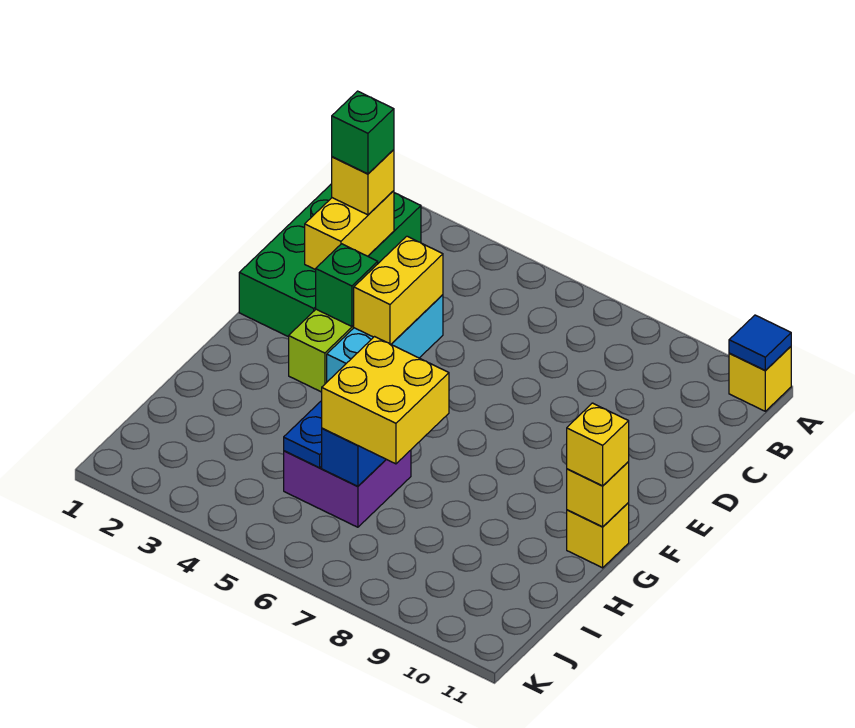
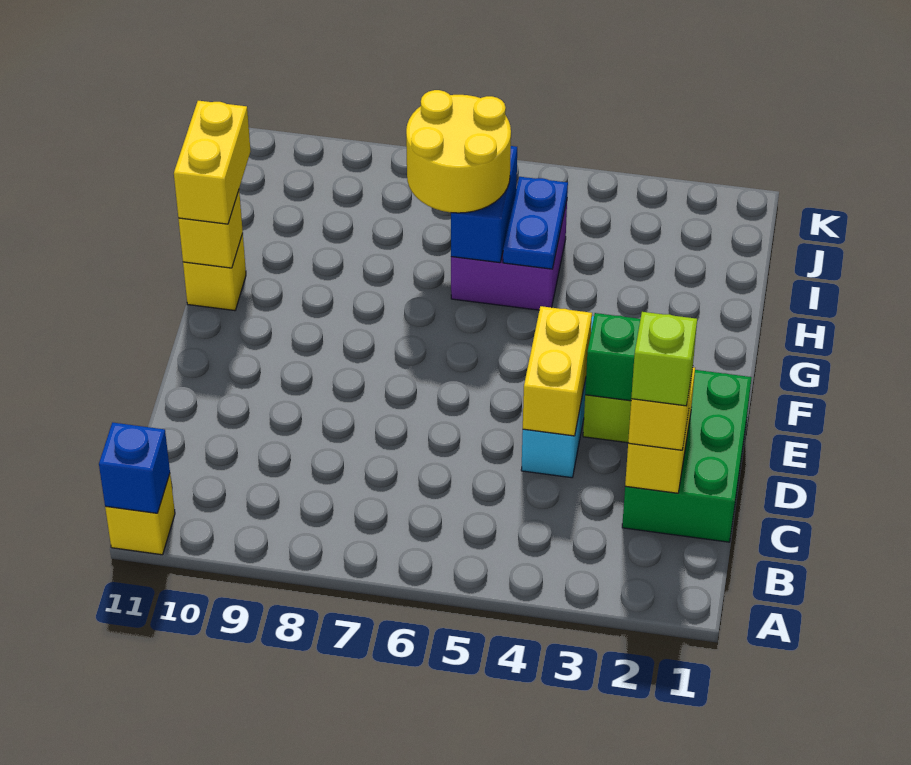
blue tile A11 level 2 -> blue brick A11 level 2
green brick B1:E2 level 1 -> green brick C1:E2 level 1
green brick C2 level 4 -> lime brick C2 level 4
yellow brick G11 level 3 -> yellow brick G11:H11 level 3
yellow brick H6:I7 level 3 -> yellow round brick H6:I7 level 3

